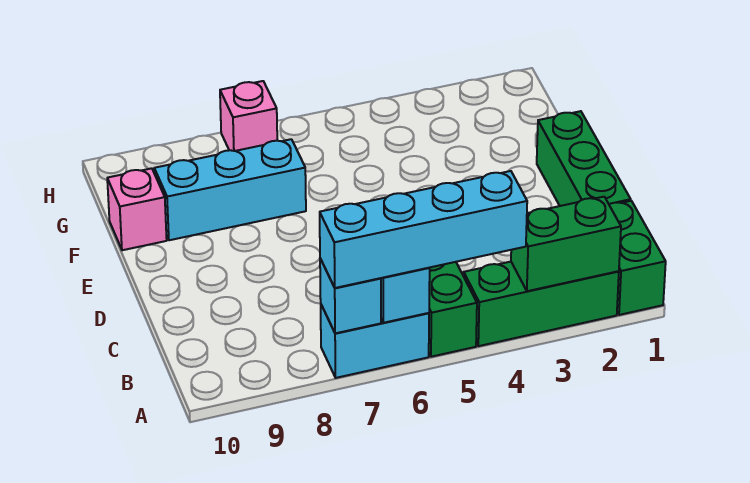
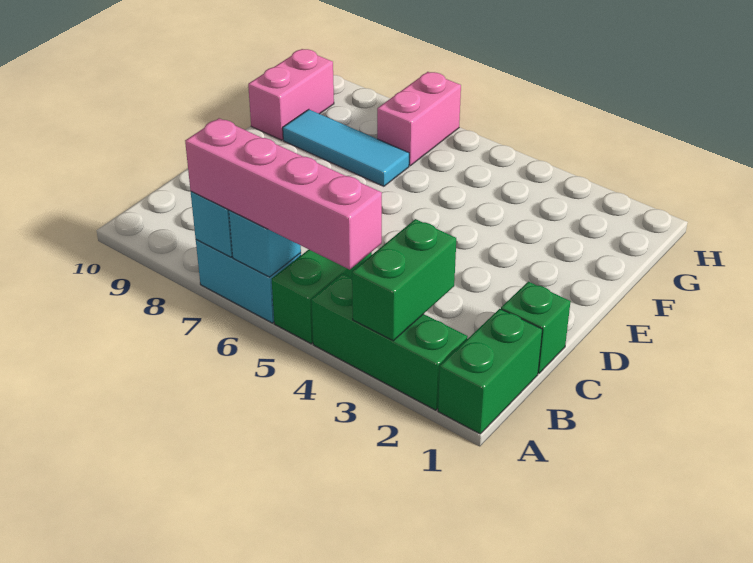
green brick A2:A3 level 2 -> green brick A3:B3 level 2
cyan brick A4:A7 level 3 -> pink brick A4:A7 level 3
green brick C1:E1 level 1 -> green brick C1 level 1
cyan brick F7:F9 level 1 -> cyan tile F7:F9 level 1
pink brick F10 level 1 -> pink brick F10:G10 level 1
pink brick H7 level 1 -> pink brick G7:H7 level 1

